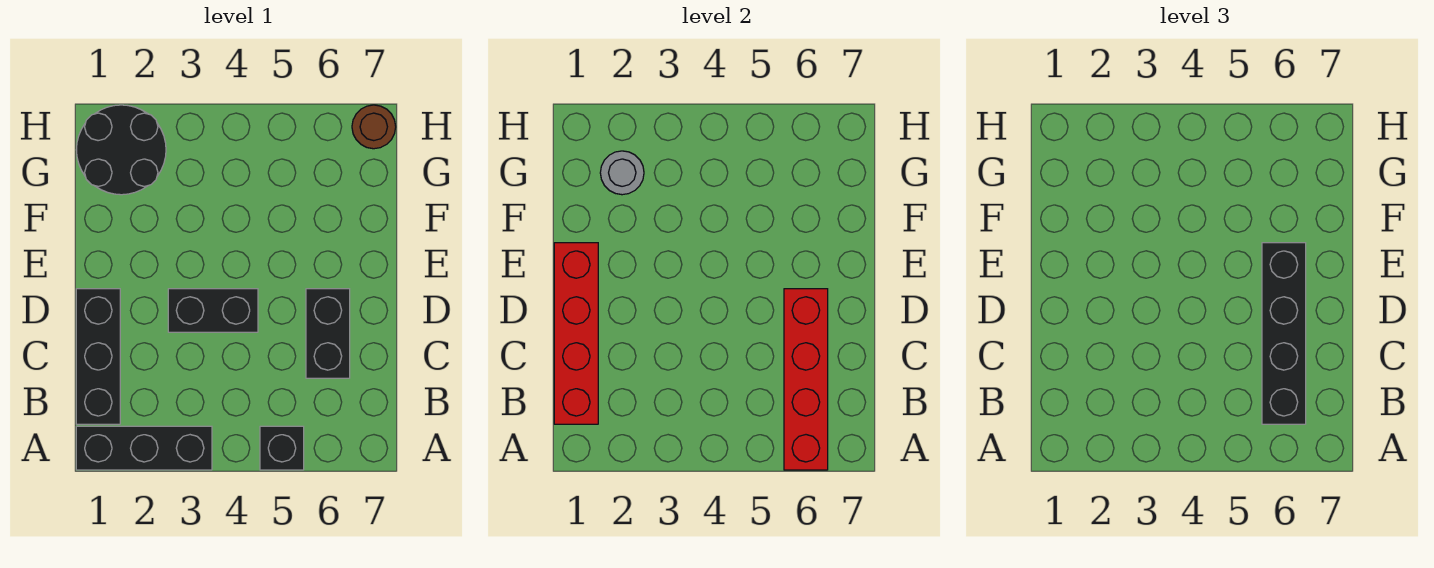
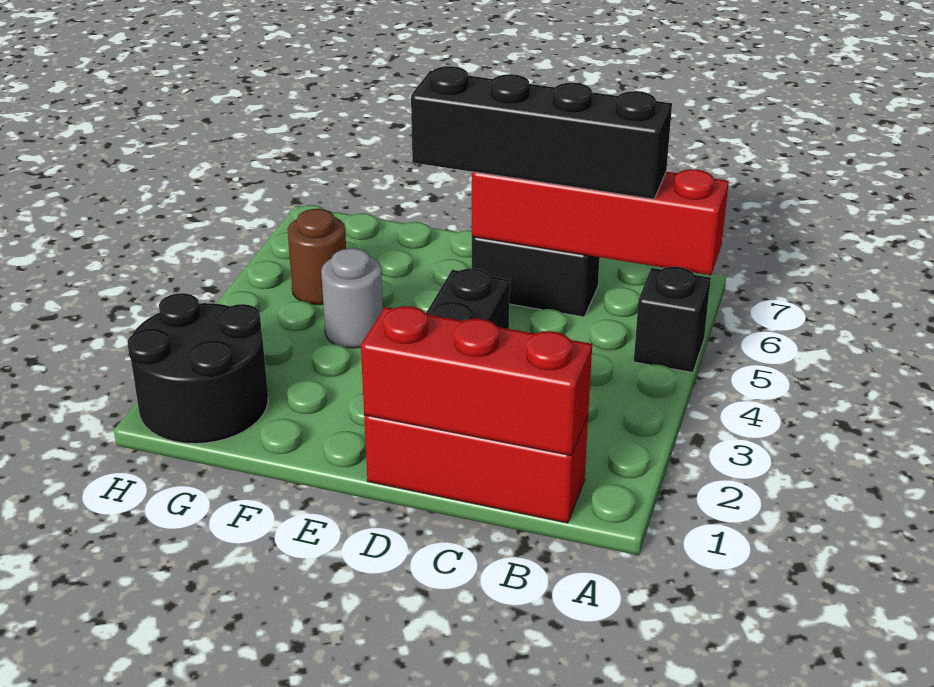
black brick A1:A3 level 1 -> none
black brick B1:D1 level 1 -> red brick B1:D1 level 1
red brick B1:E1 level 2 -> red brick B1:D1 level 2
grey round brick G2 level 2 -> grey round brick F4 level 1
brown round brick H7 level 1 -> brown round brick G5 level 1

